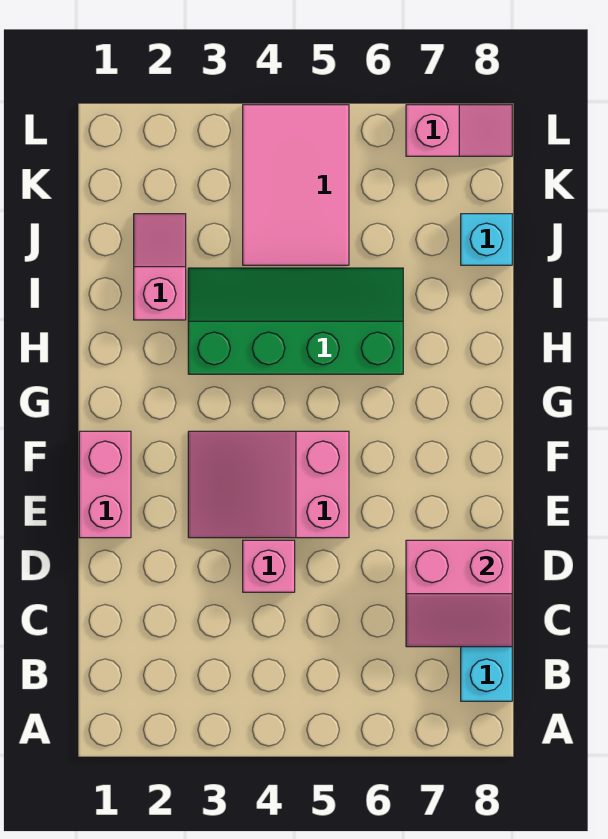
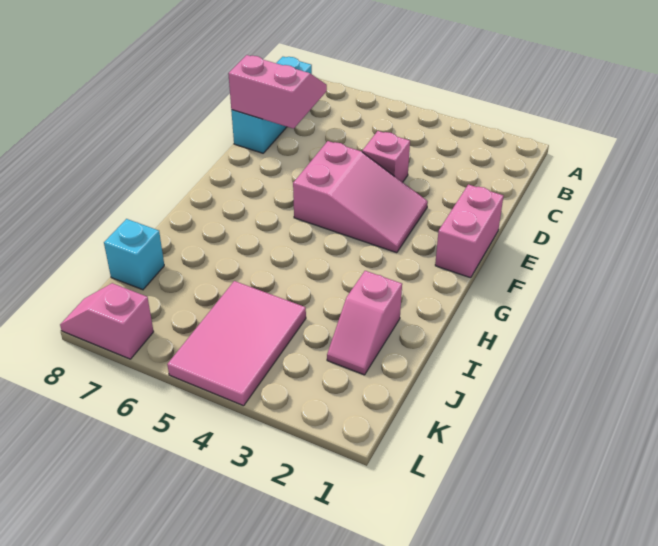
green slope H3:I6 level 1 top H -> none

